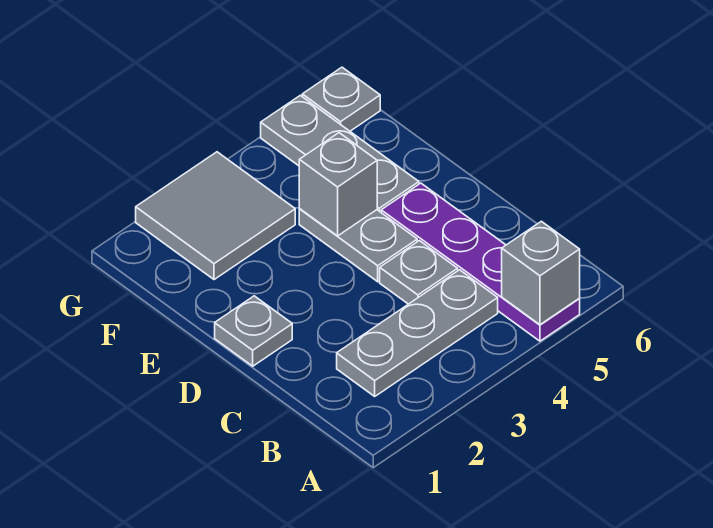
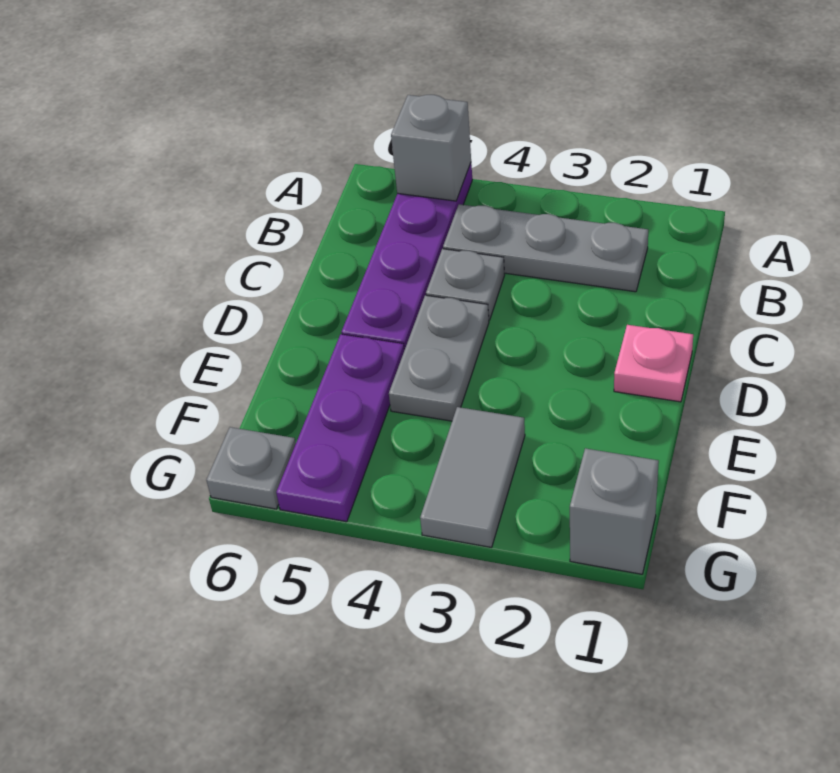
grey plate D1 level 1 -> pink plate D1 level 1
grey brick E4 level 2 -> grey brick G1 level 1
grey plate E5:G5 level 1 -> purple plate E5:G5 level 1
grey tile F2:G3 level 1 -> grey tile F3:G3 level 1

